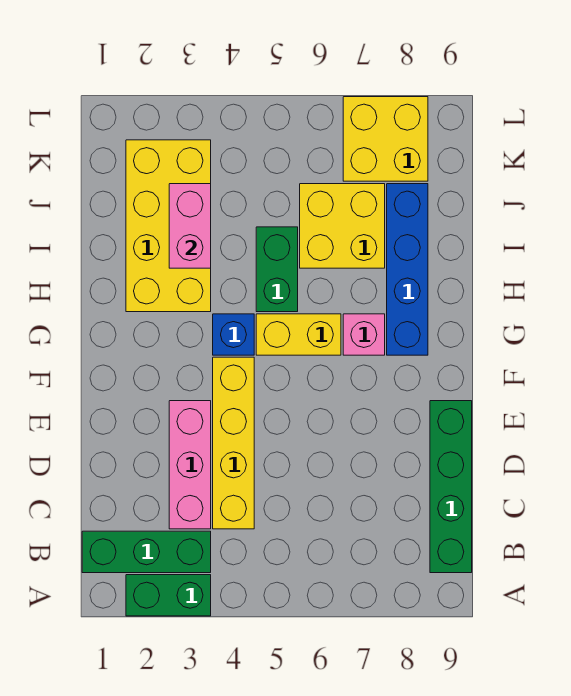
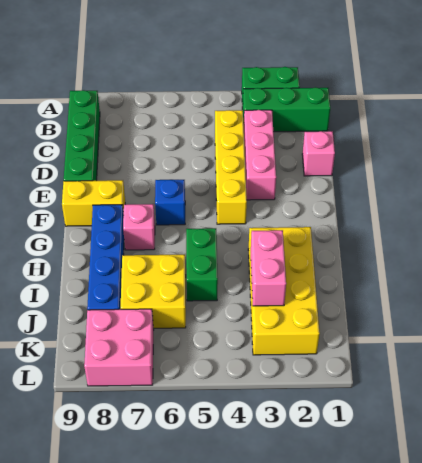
none -> pink brick D1 level 1
blue brick G4 level 1 -> blue brick F6 level 1
yellow brick G5:G6 level 1 -> yellow brick F8:F9 level 1
yellow brick K7:L8 level 1 -> pink brick K7:L8 level 1

